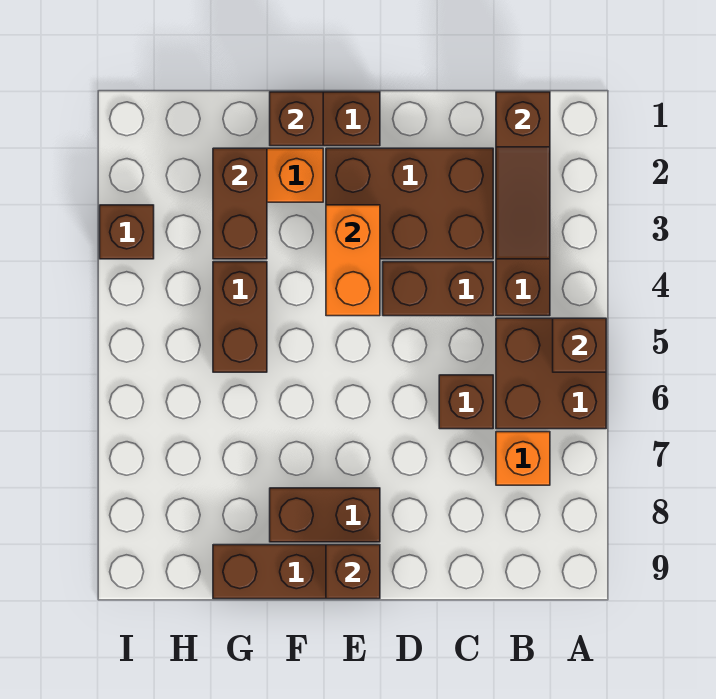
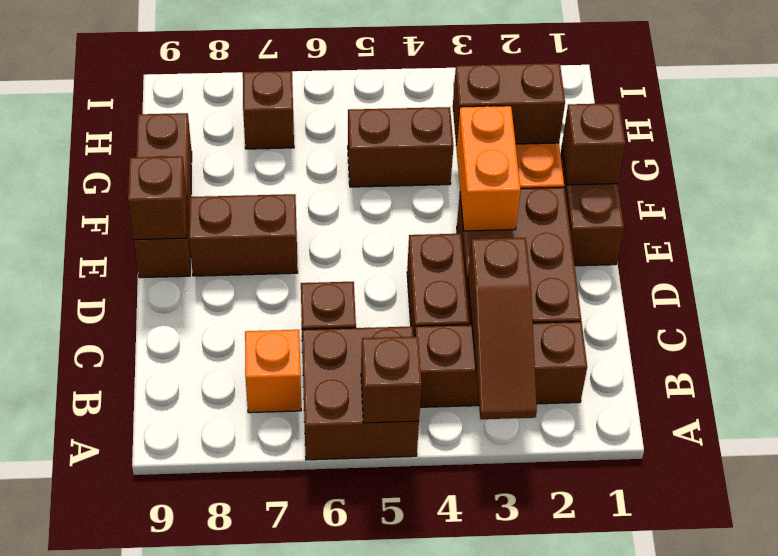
brown slope B1:B3 level 2 top 1 -> brown slope A3:C3 level 2 top C
orange brick E3:E4 level 2 -> orange brick E3:F3 level 2
brown brick E8:F8 level 1 -> brown brick E7:E8 level 1
brown brick I3 level 1 -> brown brick H7 level 1

